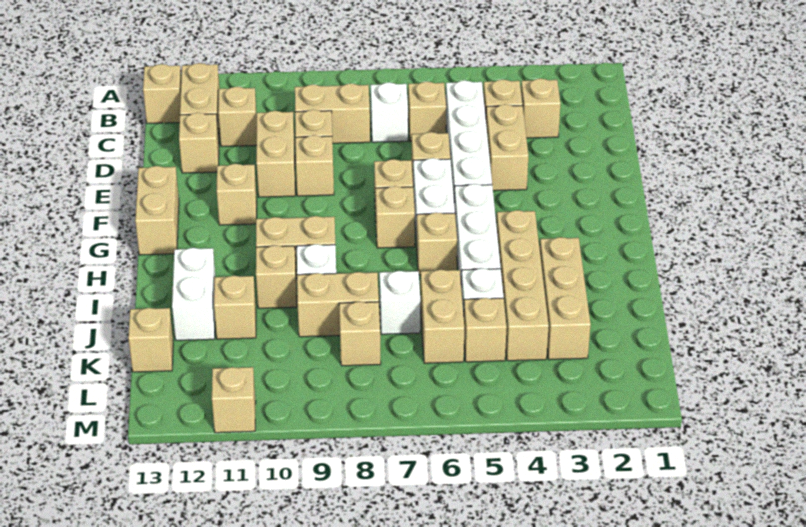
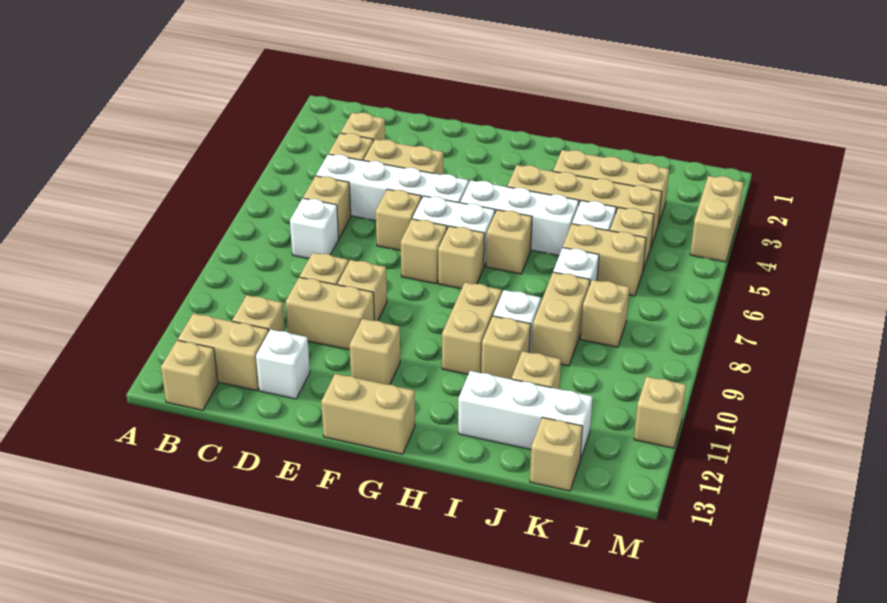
tan brick C8:C9 level 1 -> tan brick M3:M4 level 1
tan brick D12 level 1 -> white brick D12 level 1
white brick I12:J12 level 1 -> white brick I12:K12 level 1

